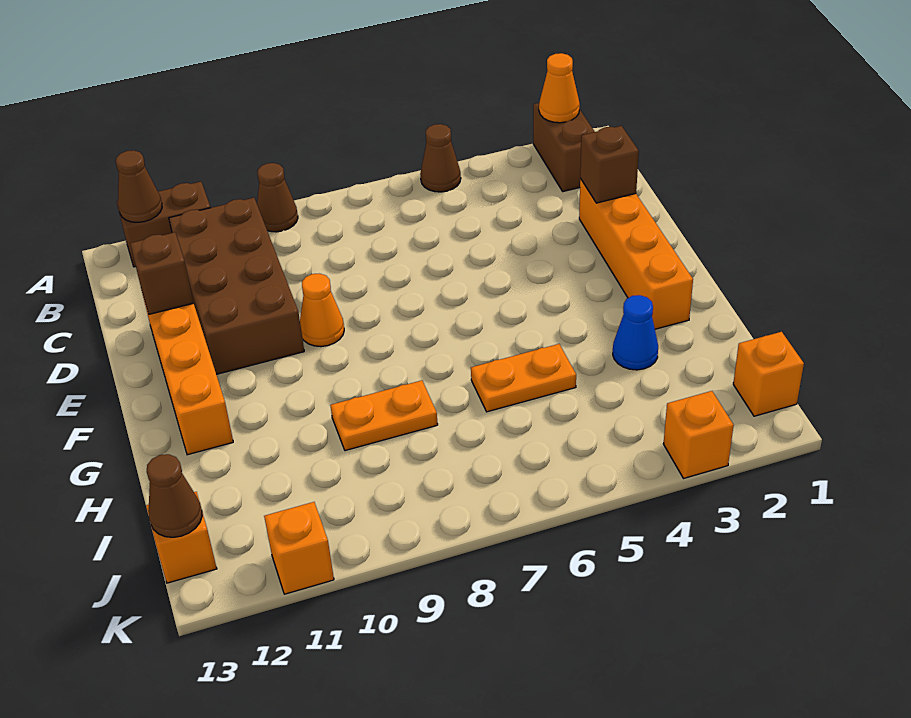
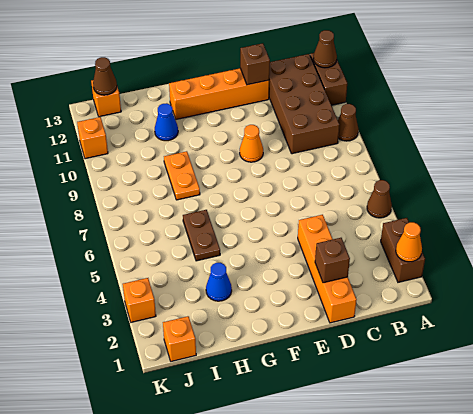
brown brick A2:B2 level 1 -> brown brick A2:A3 level 1
brown brick B10:E11 level 1 -> brown brick B9:C12 level 1
orange brick D2:G2 level 1 -> orange brick D1:D4 level 1
orange plate H5:H6 level 1 -> brown plate H5:H6 level 1
none -> blue cone H11 level 1

